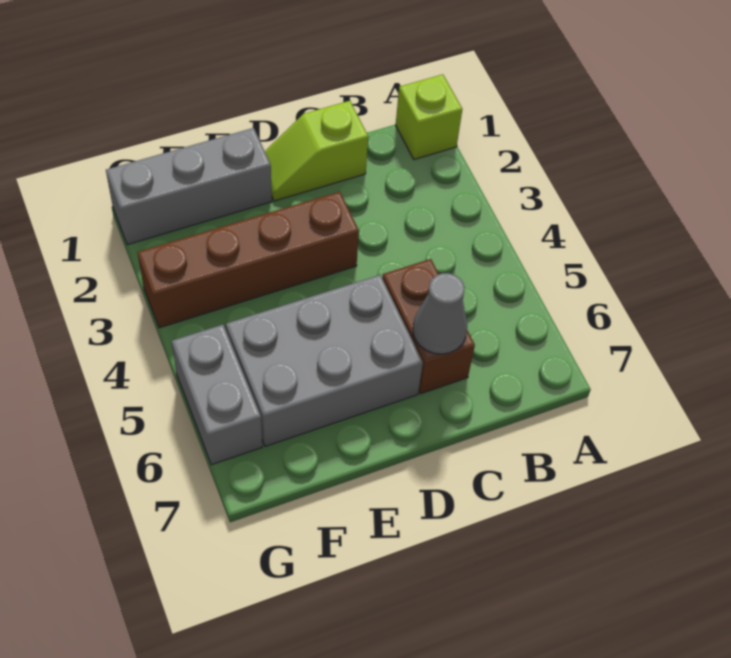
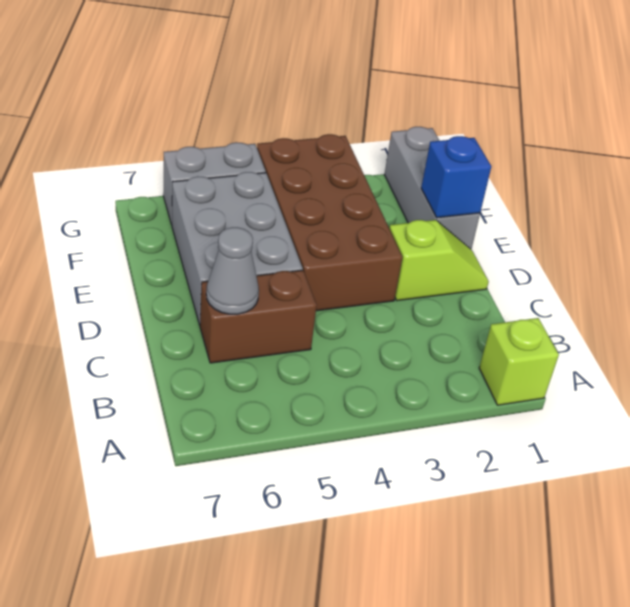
lime slope C1:D1 level 1 top C -> lime slope D1:D2 level 1 top 2
brown brick D3:G3 level 1 -> brown brick D3:G4 level 1
none -> blue brick E1 level 2

